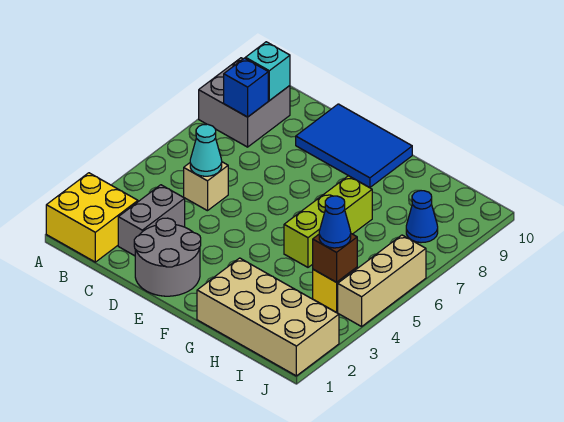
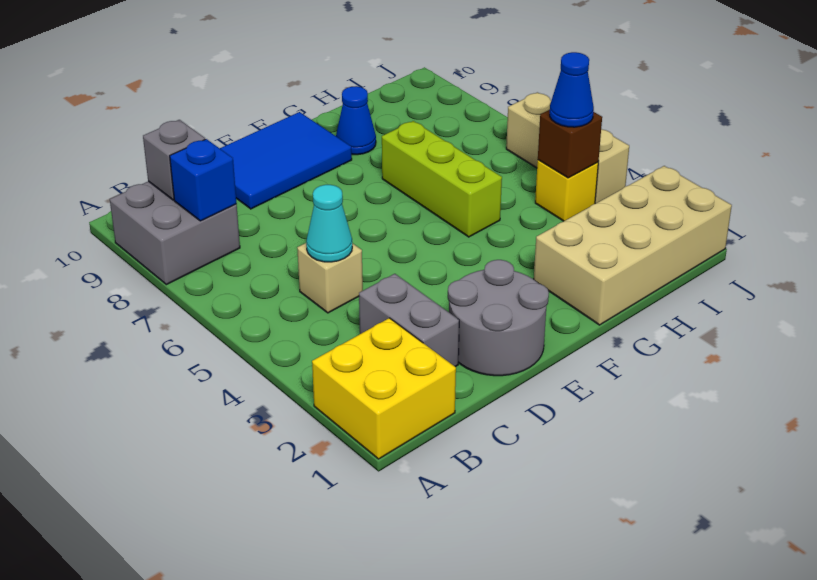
cyan brick B9 level 2 -> grey brick B9 level 2
blue cone I8 level 1 -> blue cone G9 level 1

